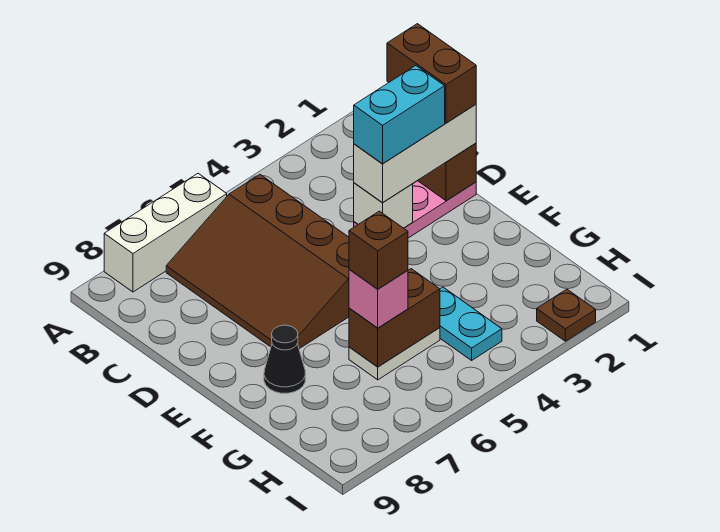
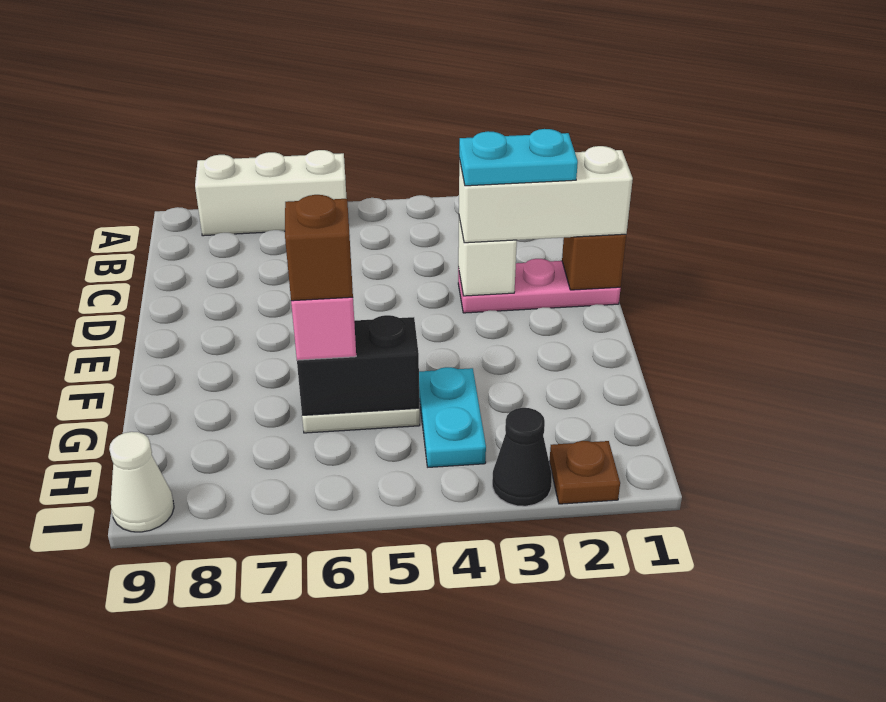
brown slope B5:E7 level 1 top 5 -> none
brown brick C1:D1 level 4 -> none
cyan brick D2:D3 level 4 -> cyan plate D2:D3 level 4
black cone F8 level 1 -> black cone I3 level 1
brown brick G5:G6 level 2 -> black brick G5:G6 level 2
none -> white cone I9 level 1

